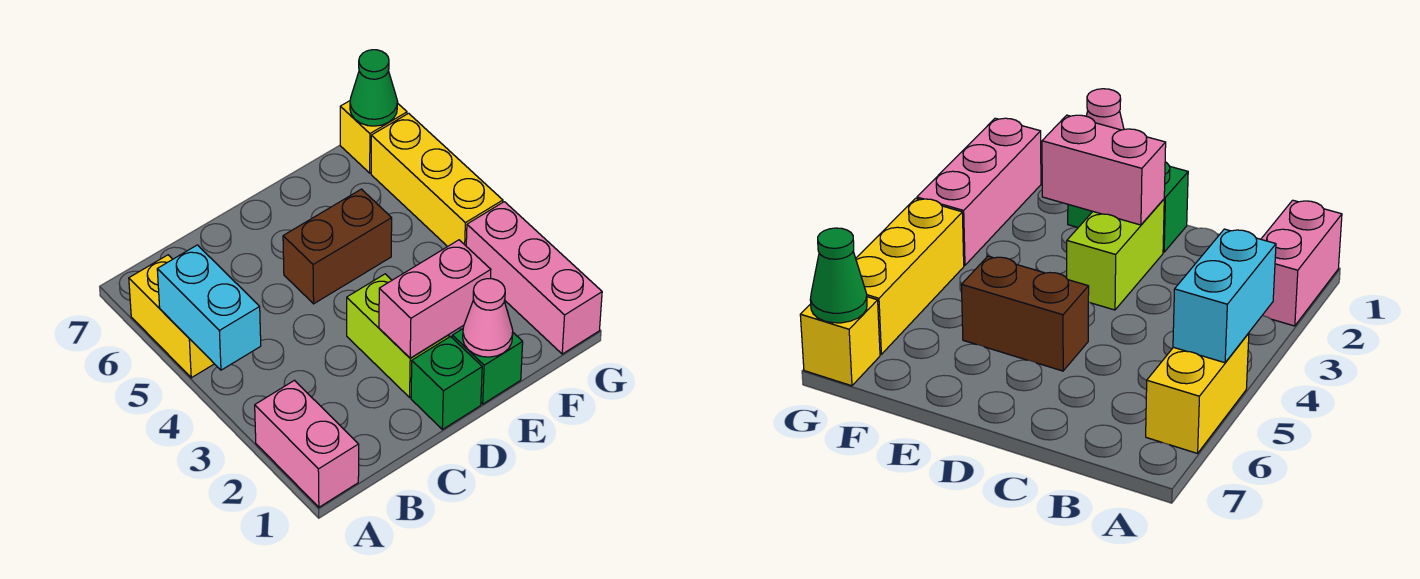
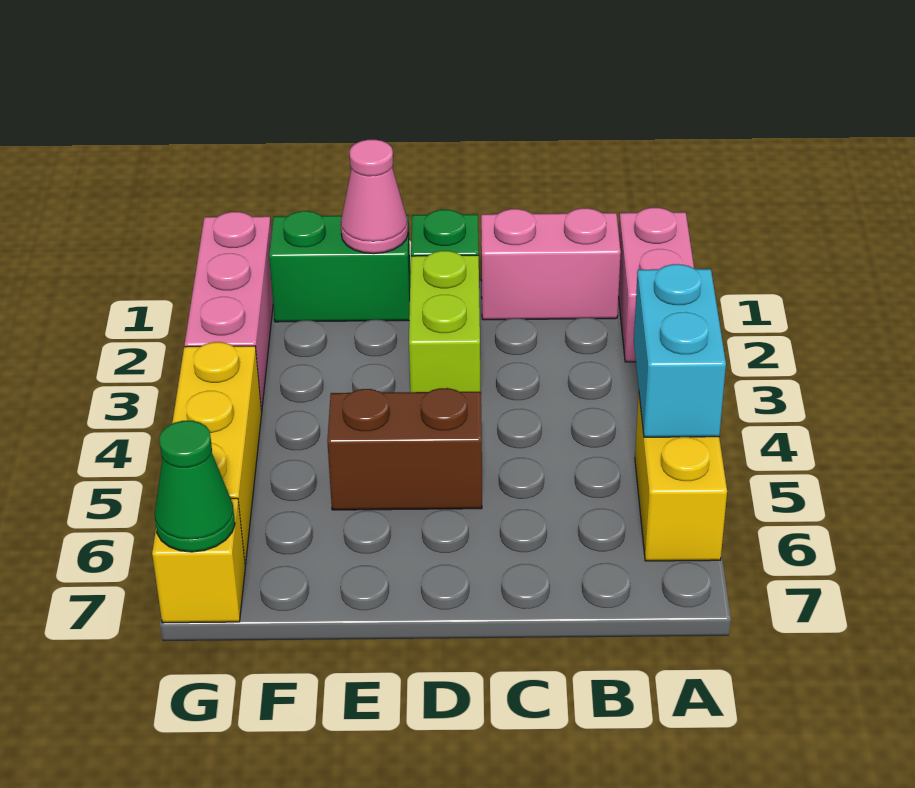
pink brick D2:E2 level 2 -> pink brick B1:C1 level 1
green brick E1 level 1 -> green brick E1:F1 level 1

